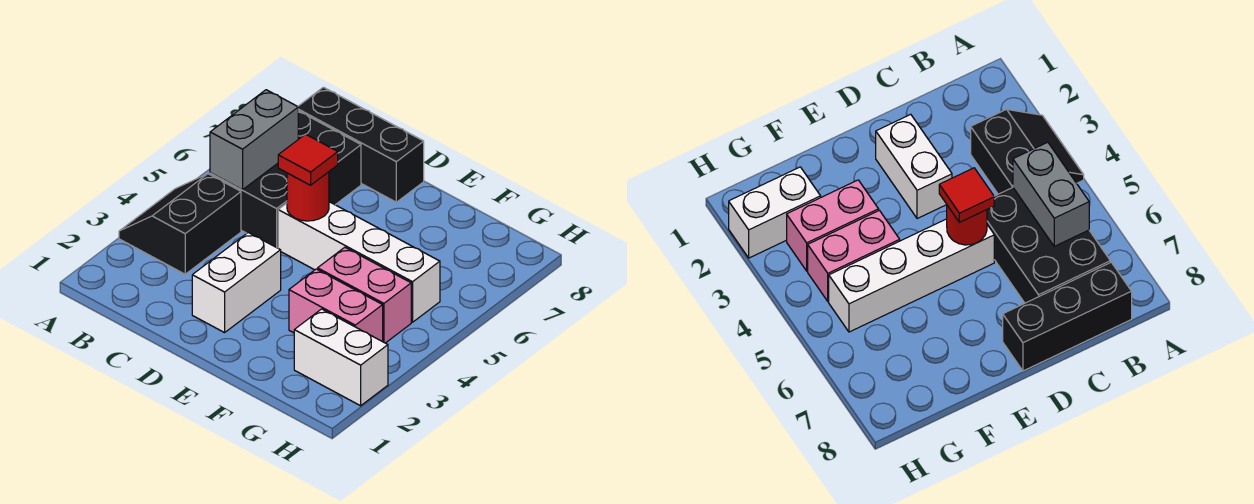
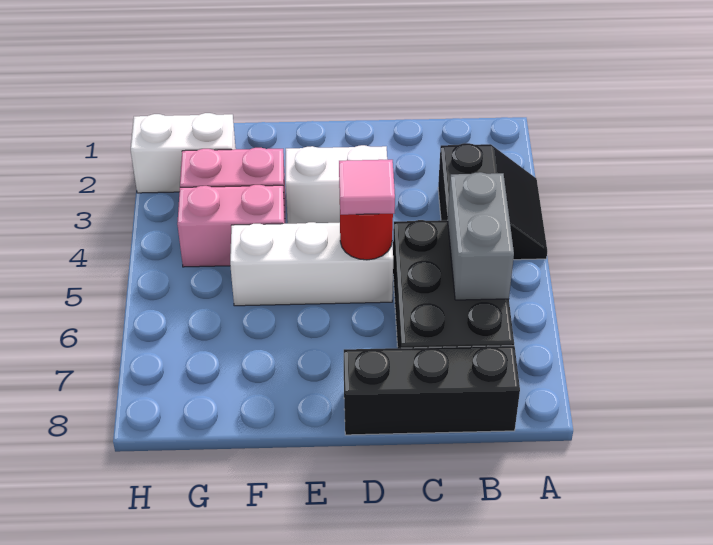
white brick D2:D3 level 1 -> white brick D3:E3 level 1
white brick D5:G5 level 1 -> white brick D5:F5 level 1
red tile D5 level 3 -> pink tile D5 level 3

